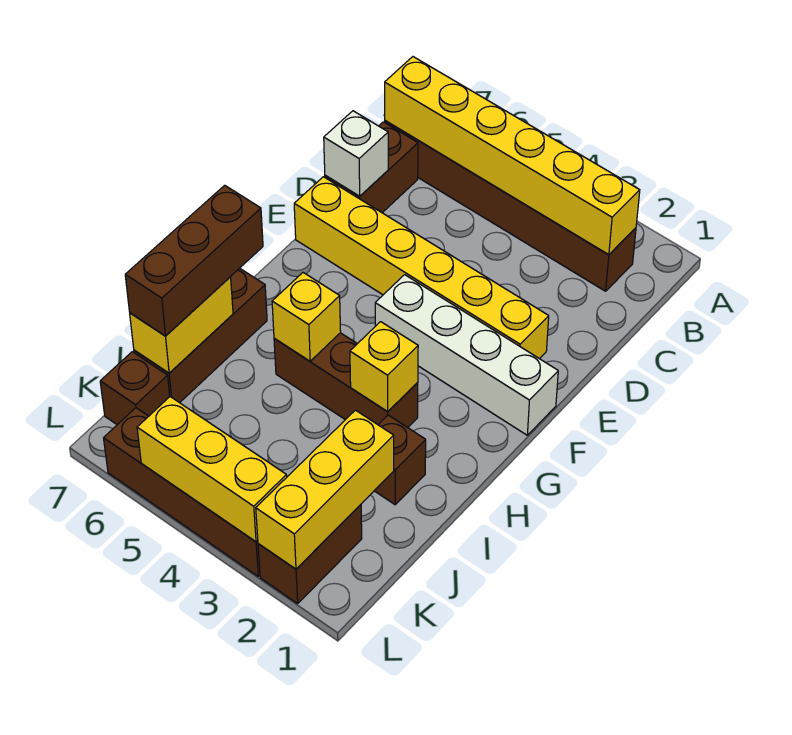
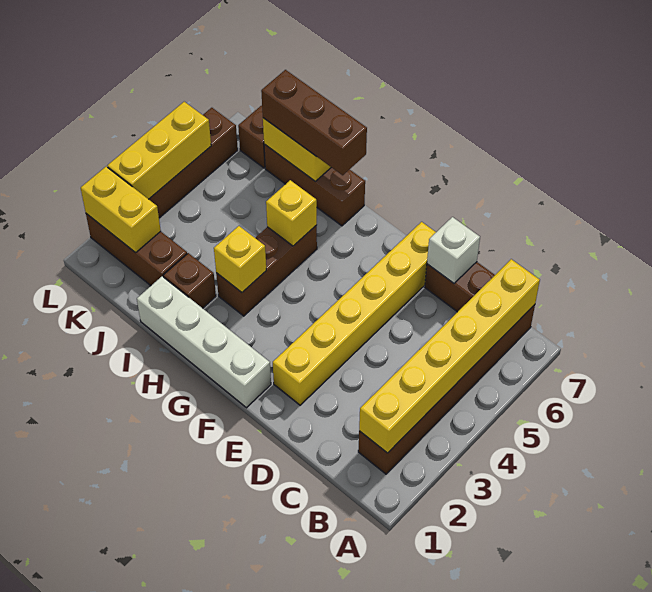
white brick F1:F4 level 1 -> white brick F1:I1 level 1
yellow brick J2:L2 level 2 -> yellow brick K2:L2 level 2
brown brick K2:L2 level 1 -> brown brick J2:L2 level 1

